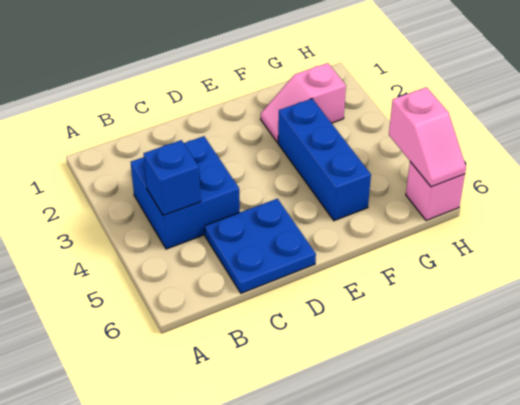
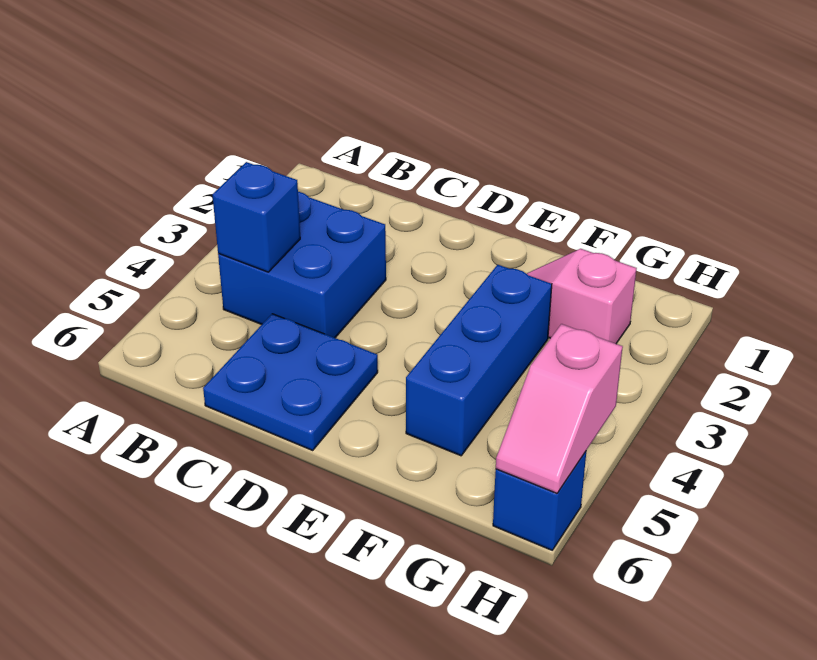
pink brick H6 level 1 -> blue brick H6 level 1

